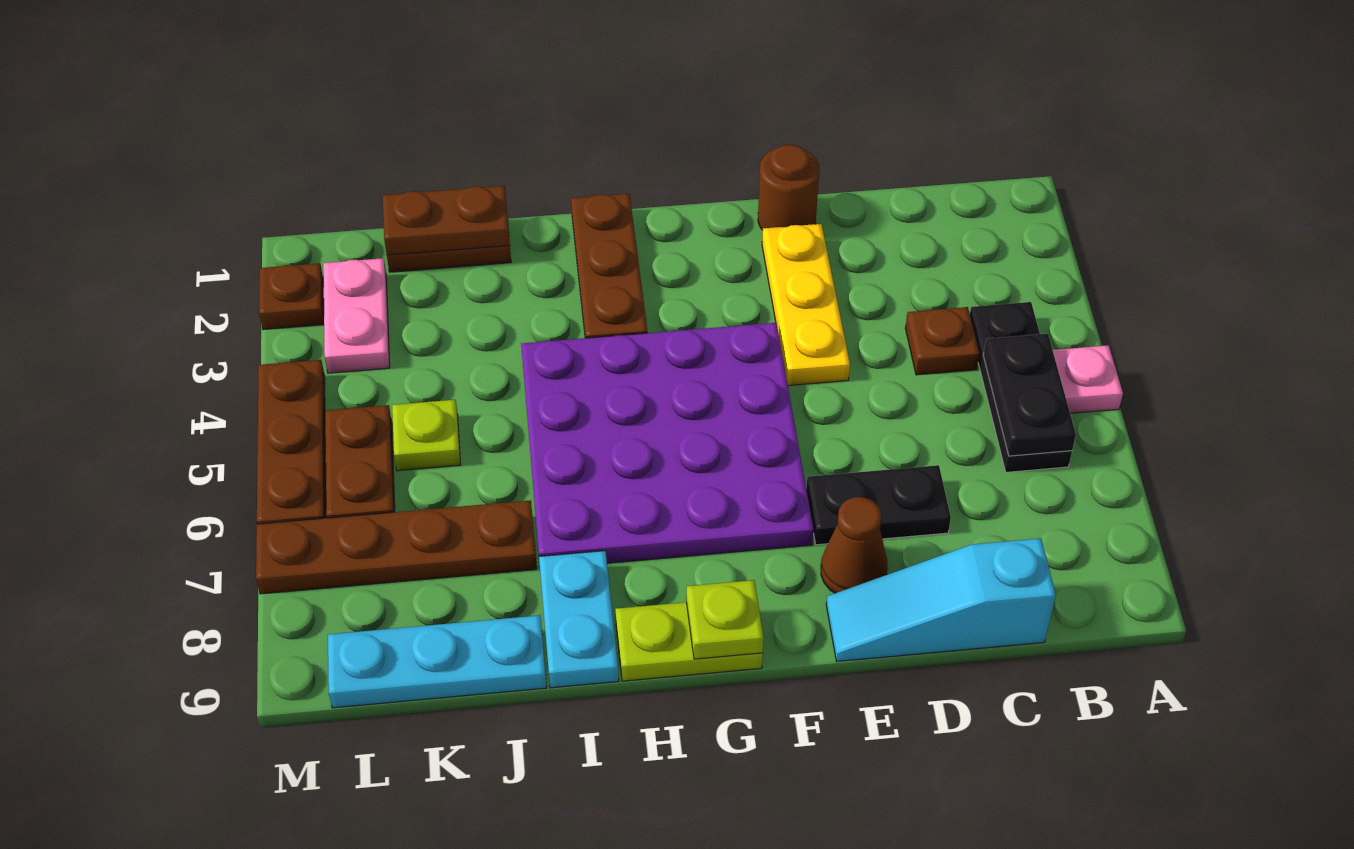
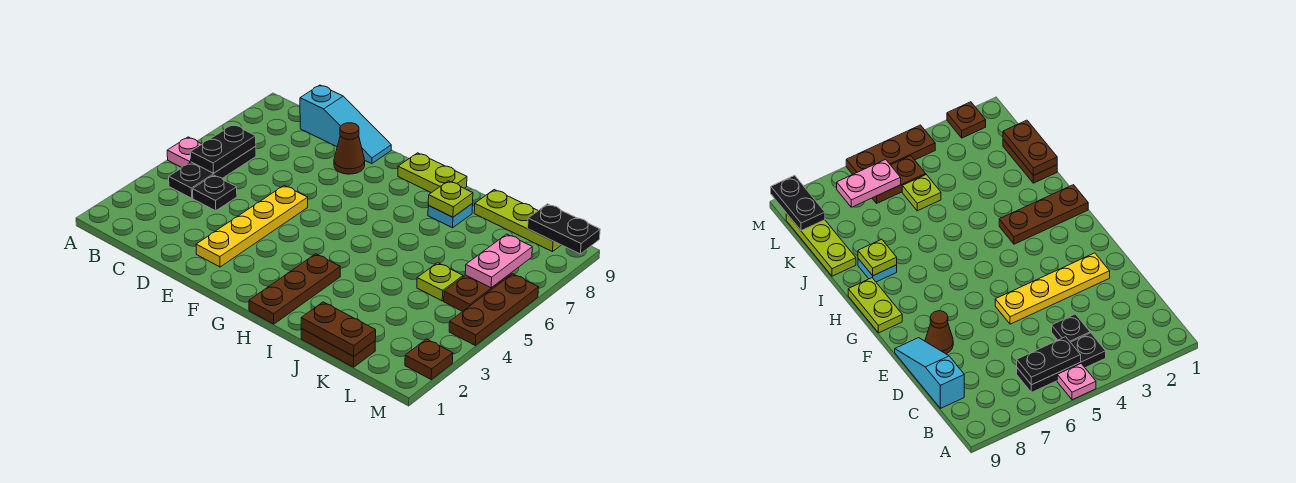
brown plate C4 level 1 -> black plate C4 level 1
black plate D7:E7 level 1 -> black plate L9:M9 level 2
brown round brick E1 level 1 -> none
yellow plate E2:E4 level 1 -> yellow plate E2:E5 level 1
purple plate F4:I7 level 1 -> none
lime plate G9 level 2 -> lime plate I8 level 2
cyan plate I8:I9 level 1 -> cyan plate I8 level 1
brown plate J7:M7 level 1 -> none
cyan plate J9:L9 level 1 -> lime plate J9:L9 level 1
pink plate L2:L3 level 1 -> pink plate L6:L7 level 2

